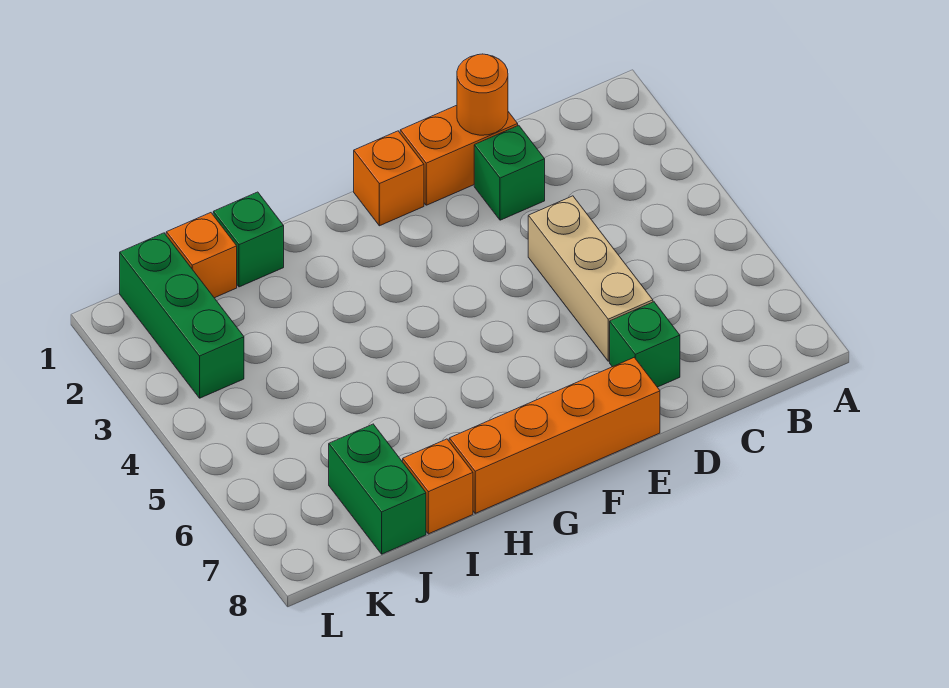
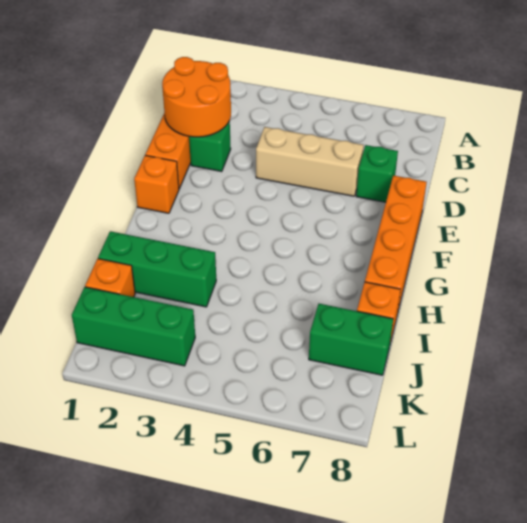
orange round brick D1 level 2 -> orange round brick C1:D2 level 2
green brick I1 level 1 -> green brick I1:I3 level 1

